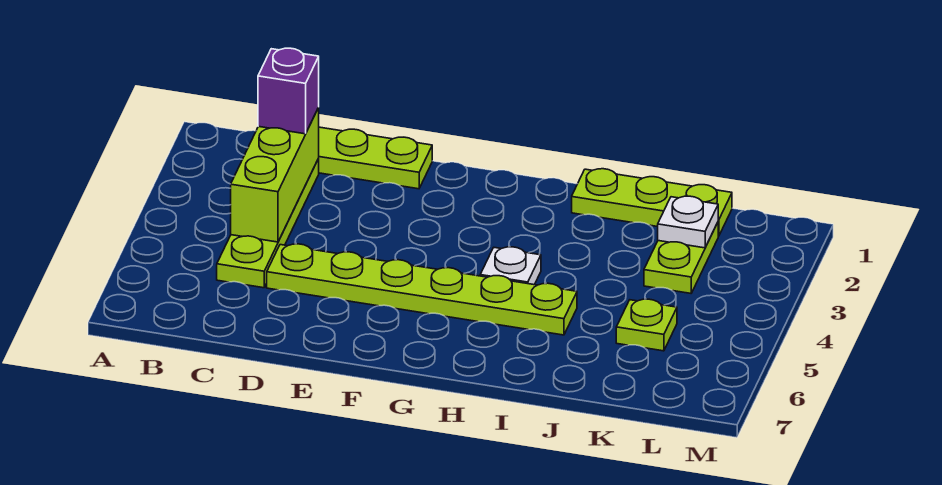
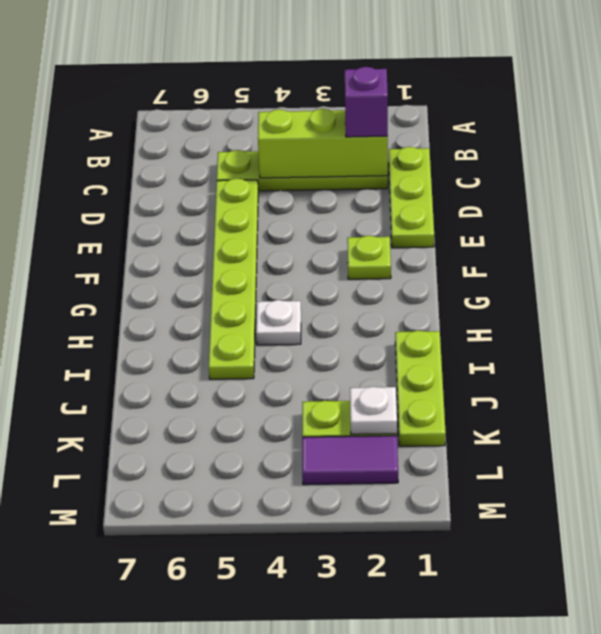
lime plate K5 level 1 -> lime plate F2 level 1
none -> purple tile L2:L3 level 1

